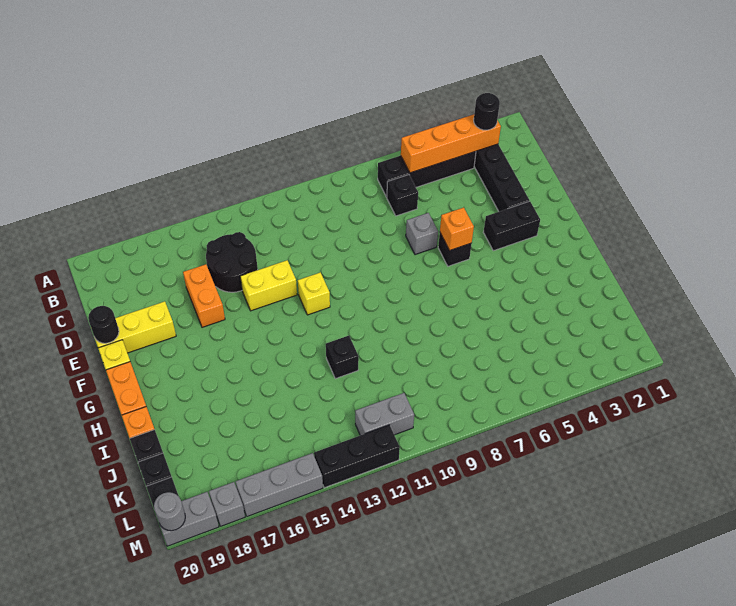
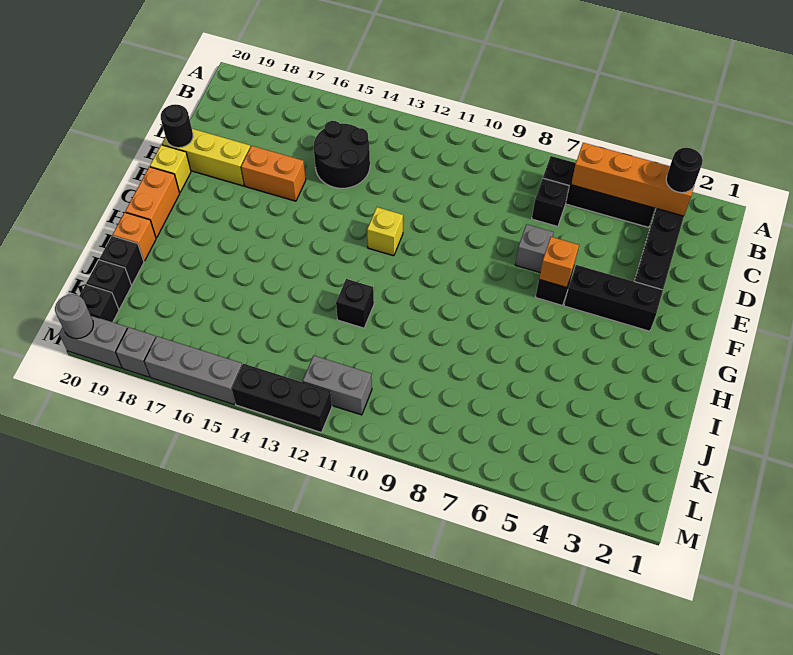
orange brick D16:E16 level 1 -> orange brick E16:E17 level 1
yellow brick E13:E14 level 1 -> none
black brick F3:F4 level 1 -> black brick F3:F5 level 1

